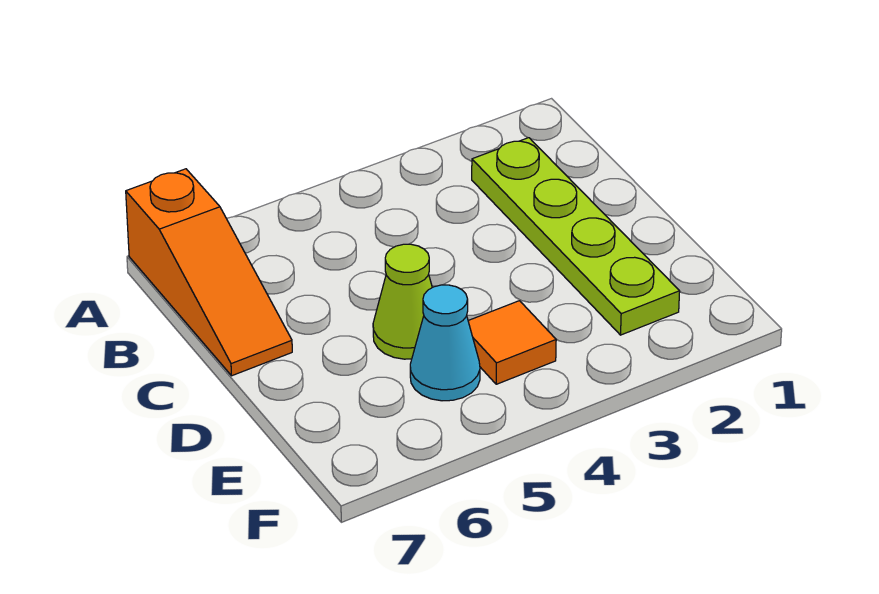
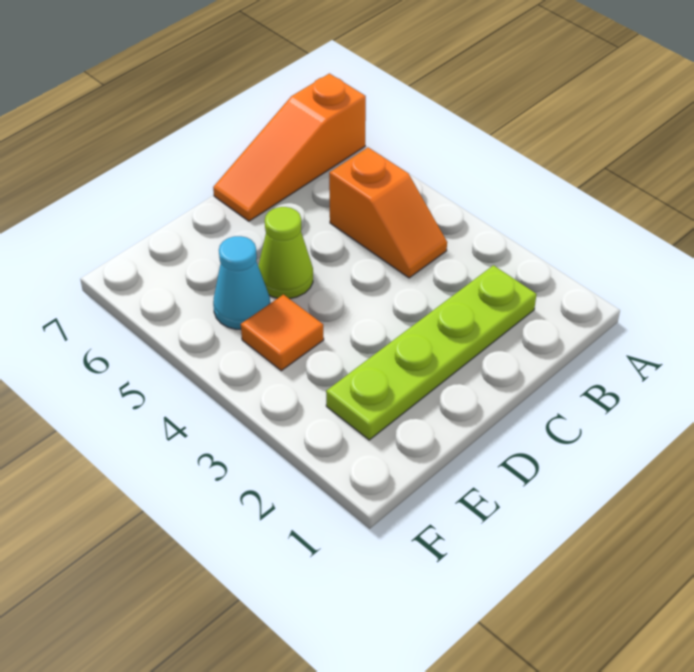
none -> orange slope B4:B5 level 1 top 5

